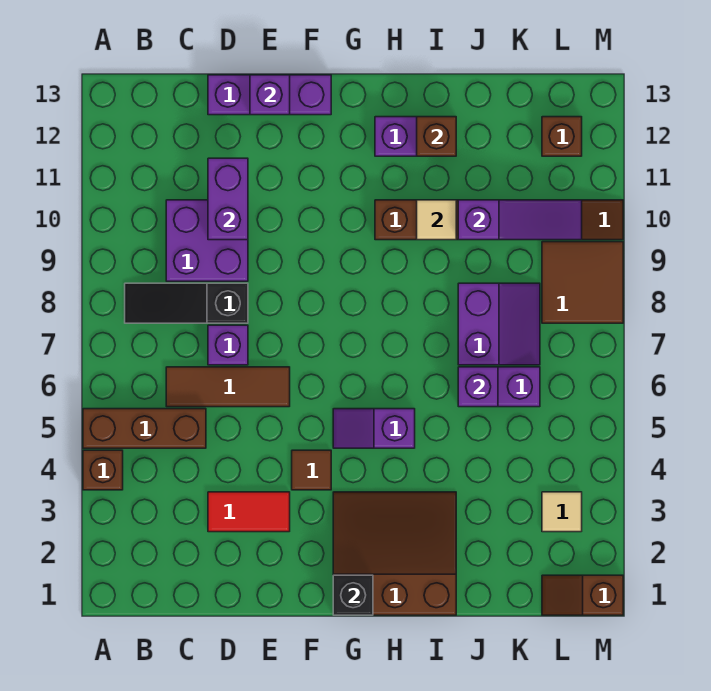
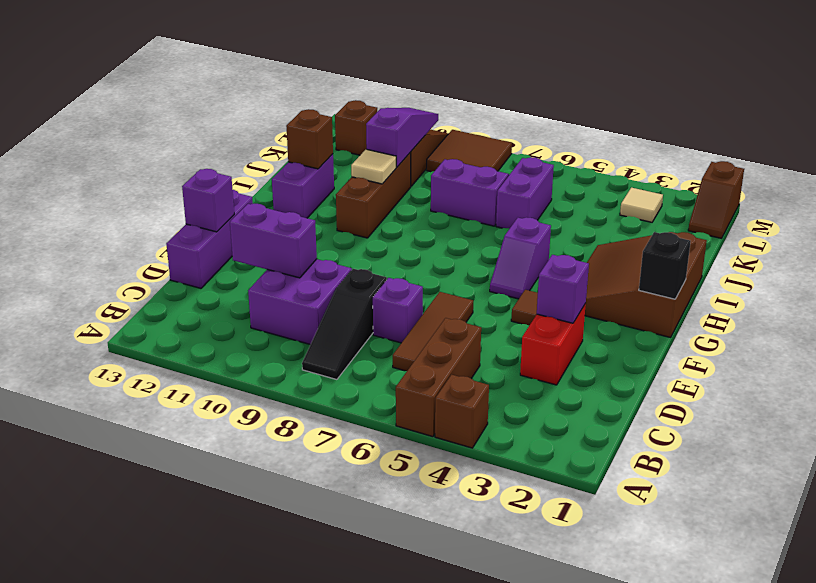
red tile D3:E3 level 1 -> red brick D3:E3 level 1
purple brick J6 level 2 -> purple brick E3 level 2

